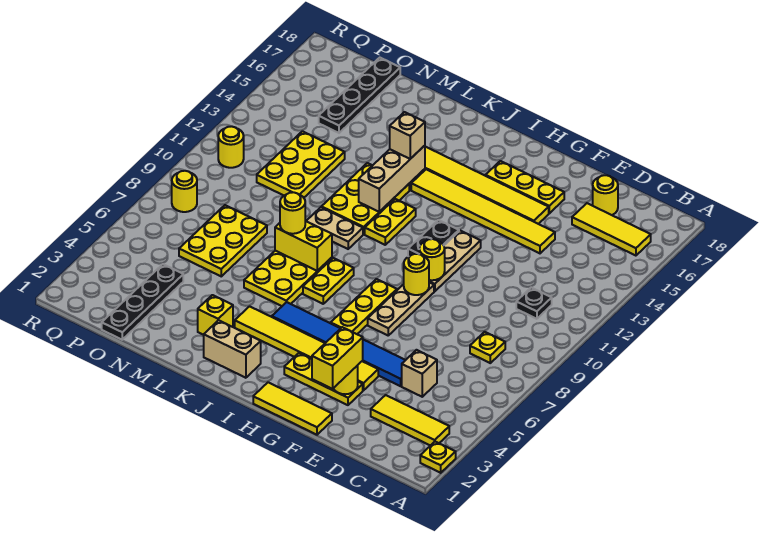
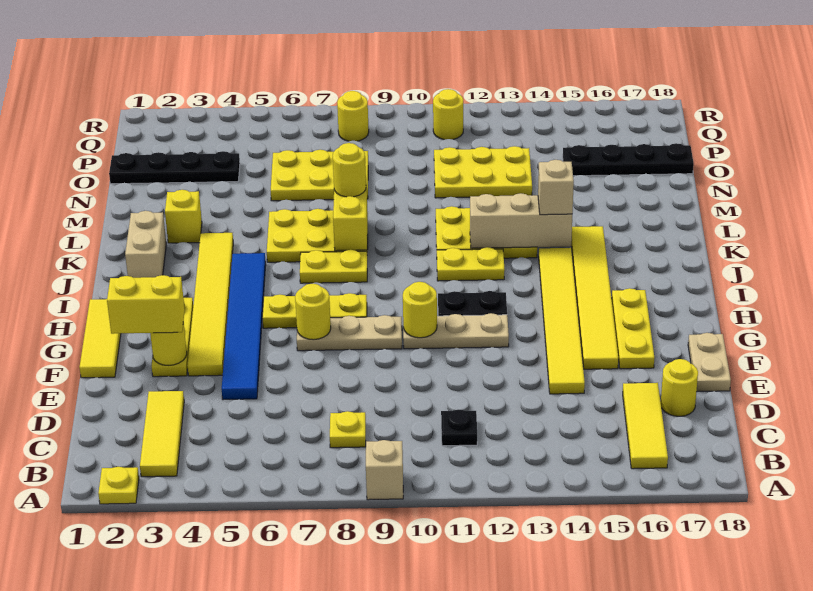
tan brick D5 level 1 -> tan brick A9 level 1
yellow round brick G9 level 2 -> yellow round brick G7 level 2
tan plate K10:L10 level 1 -> tan plate E18:F18 level 1

